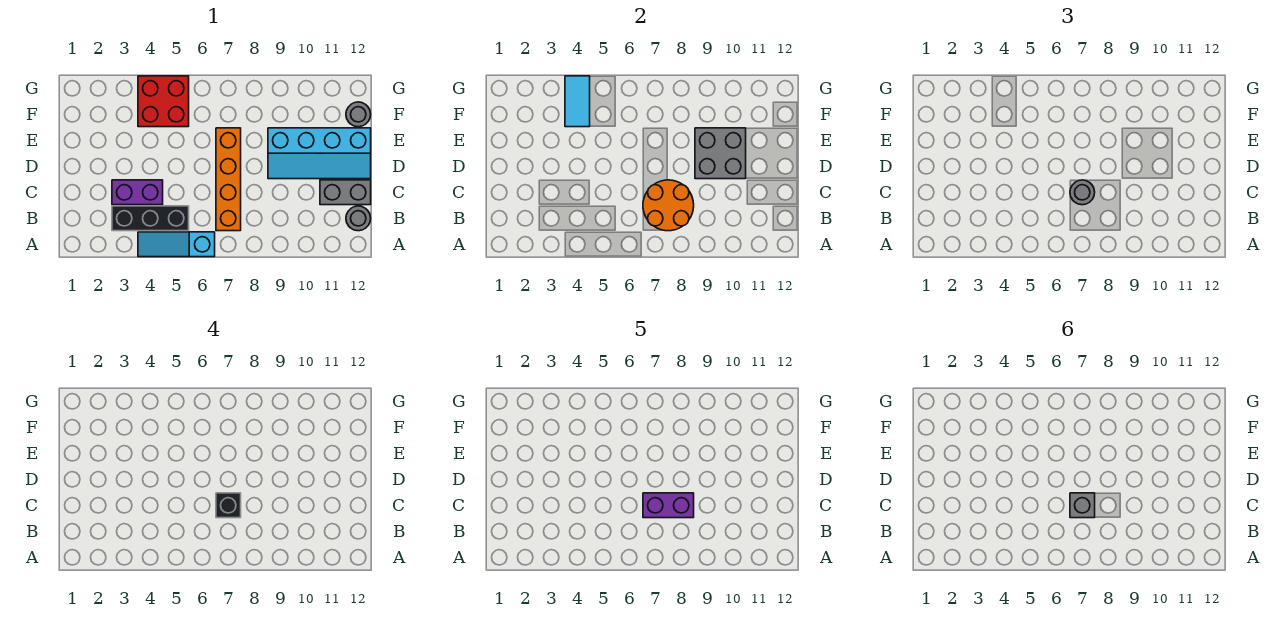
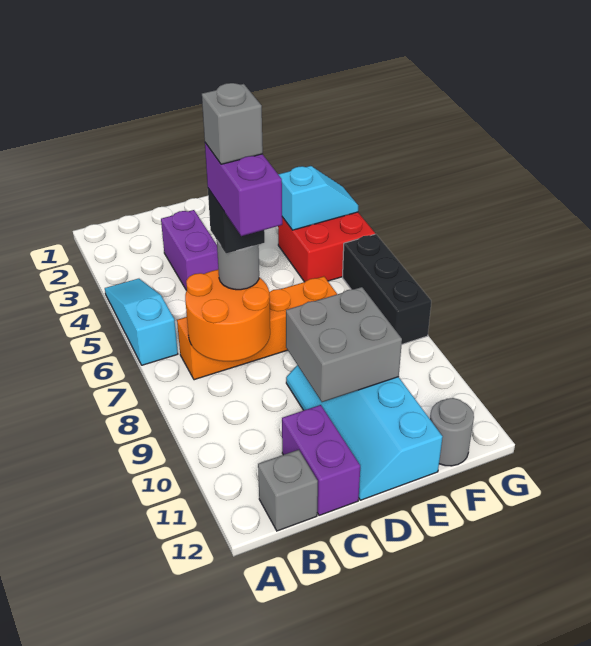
black brick B3:B5 level 1 -> black brick G6:G8 level 1
grey round brick B12 level 1 -> grey brick B12 level 1
grey brick C11:C12 level 1 -> purple brick C11:C12 level 1
cyan tile F4:G4 level 2 -> cyan slope F4:G4 level 2 top F

